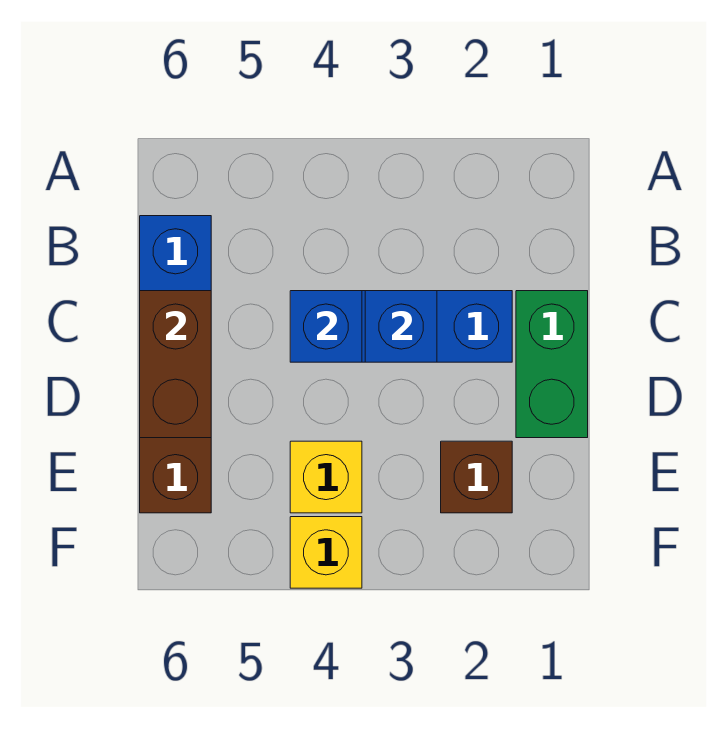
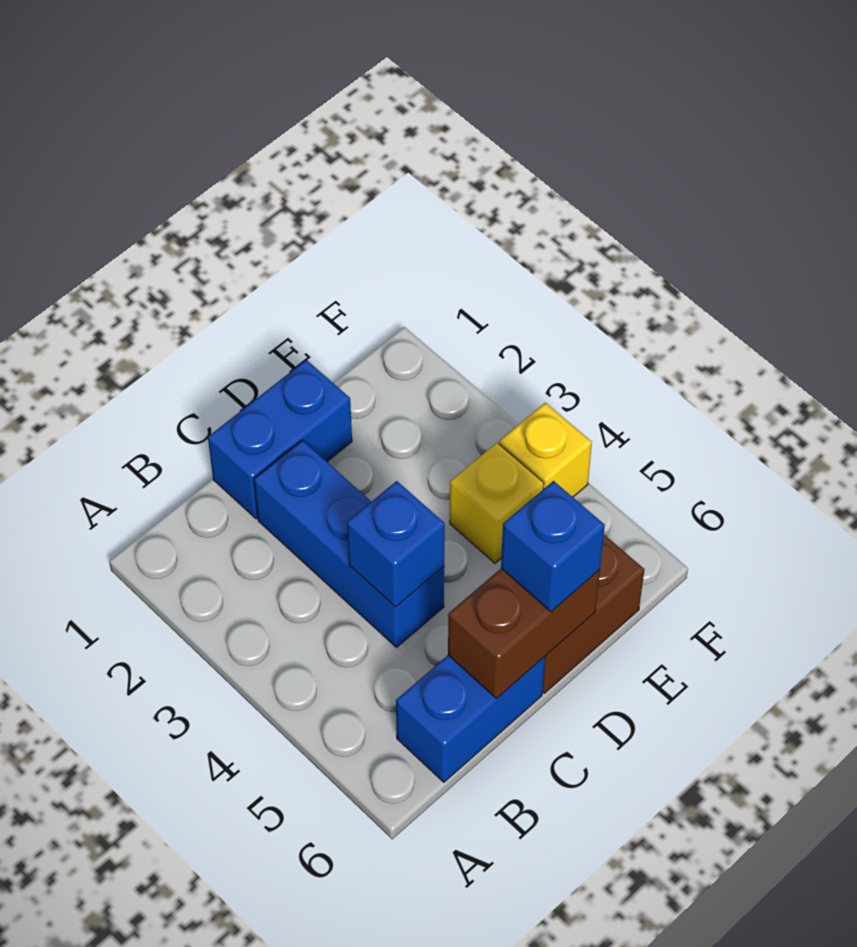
green brick C1:D1 level 1 -> blue brick C1:D1 level 1
blue brick C3 level 2 -> blue brick D6 level 3
brown brick E2 level 1 -> none

